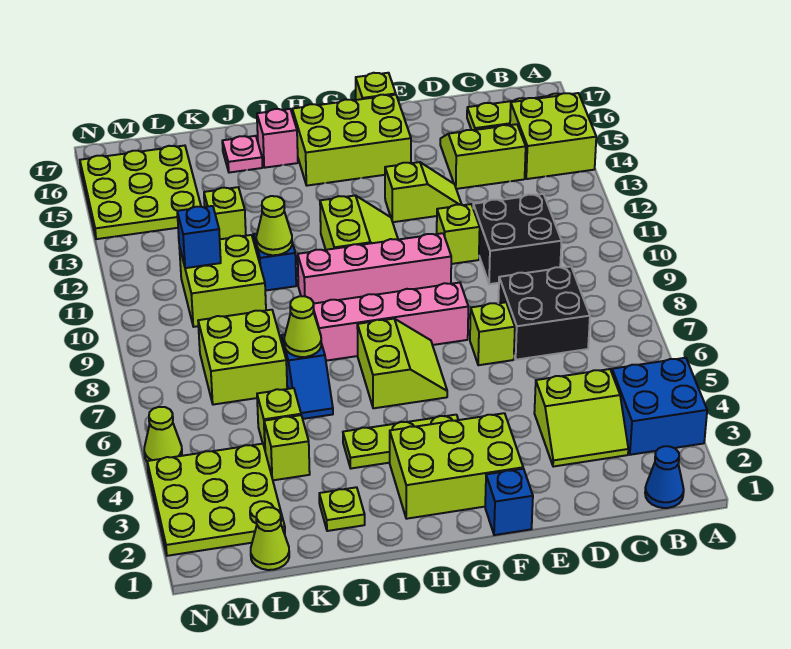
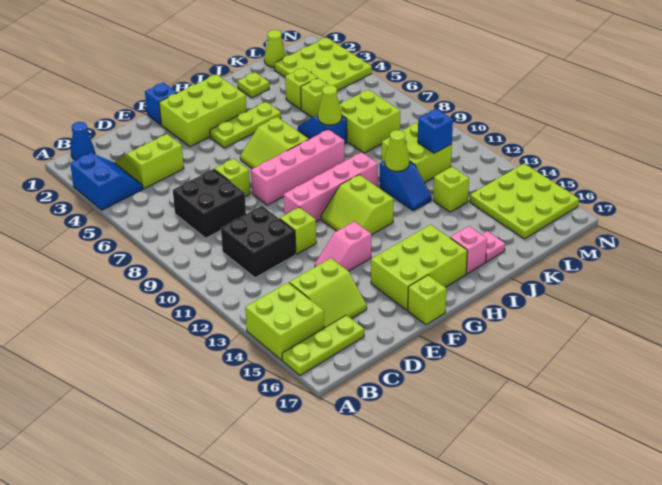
blue brick A3:B4 level 1 -> blue slope A3:B4 level 1 top A
lime slope E13:F13 level 1 top F -> pink slope E13:F13 level 1 top F
lime cone N5 level 1 -> none

